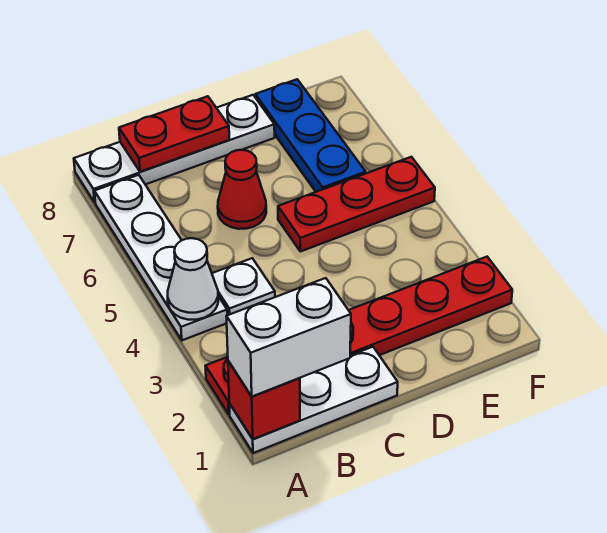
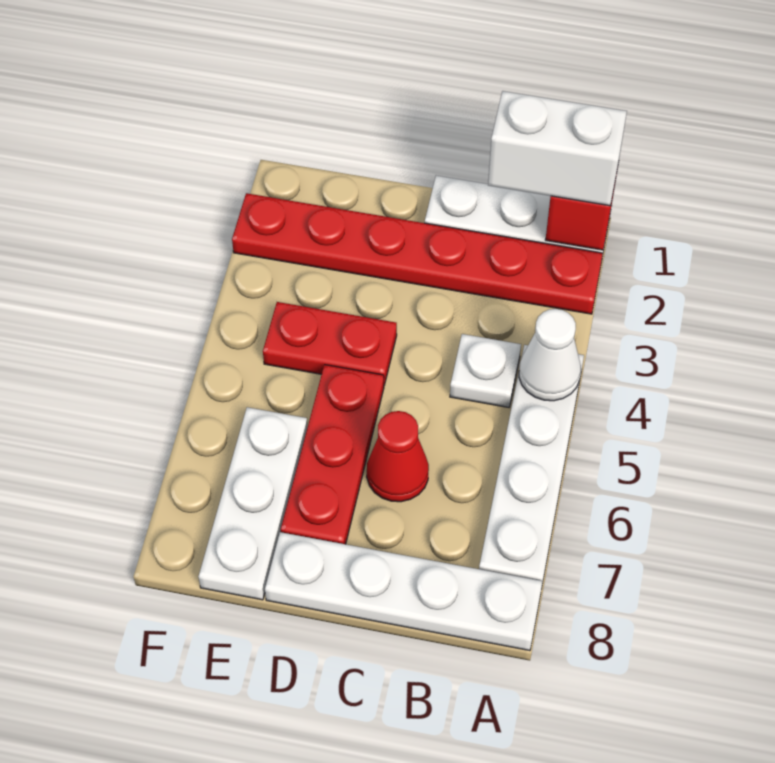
red plate B8:C8 level 2 -> red plate D4:E4 level 1
red plate D5:F5 level 1 -> red plate D5:D7 level 1
blue plate E6:E8 level 1 -> white plate E6:E8 level 1

